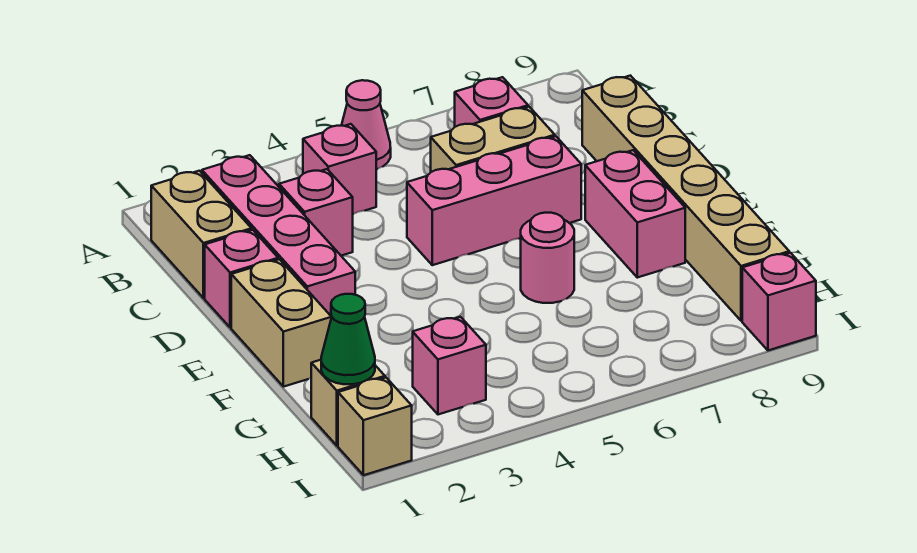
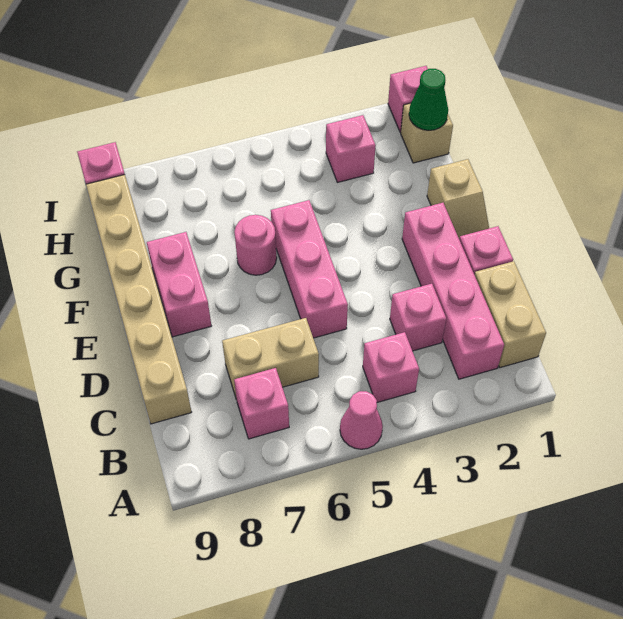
pink brick D5:D7 level 1 -> pink brick D5:F5 level 1
tan brick E1:F1 level 1 -> tan slope E1:F1 level 1 top F
tan brick I1 level 1 -> pink brick I1 level 1

